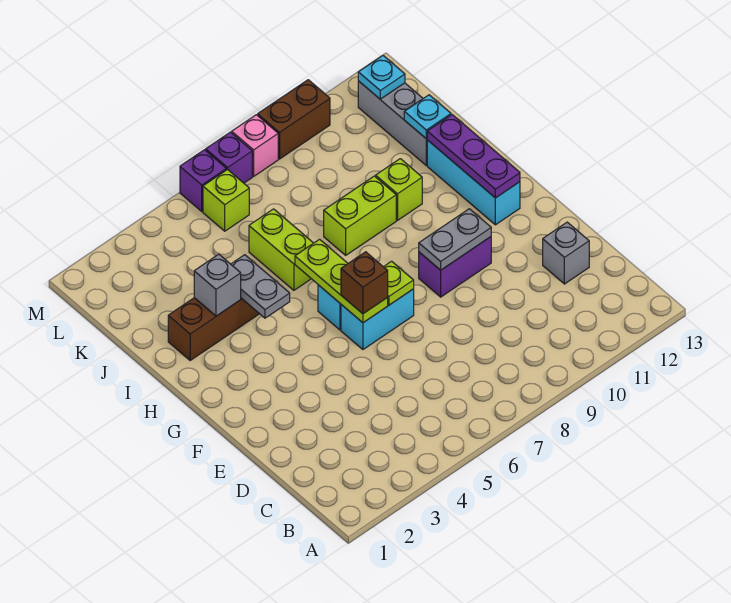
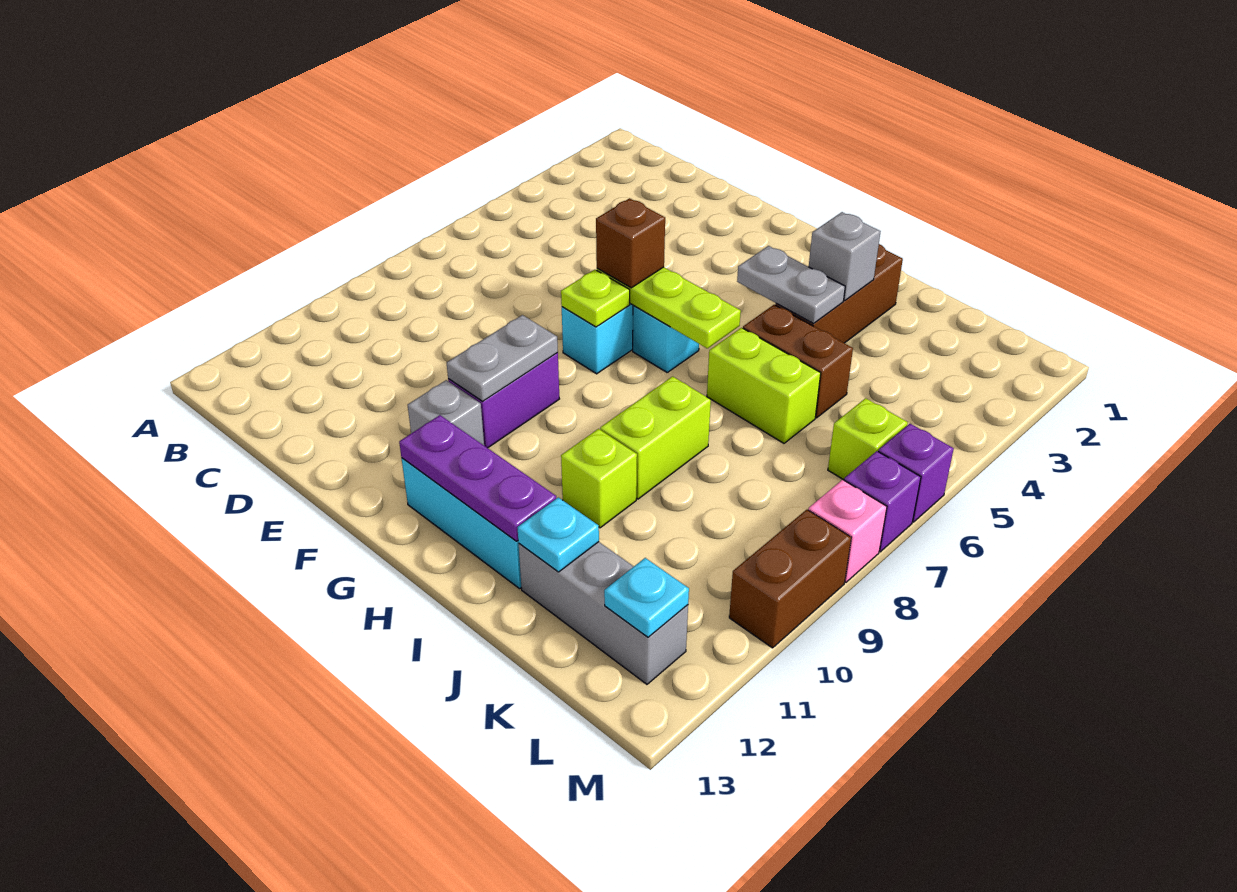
grey brick D12 level 1 -> grey brick F11 level 1
none -> brown brick I5:J5 level 1

